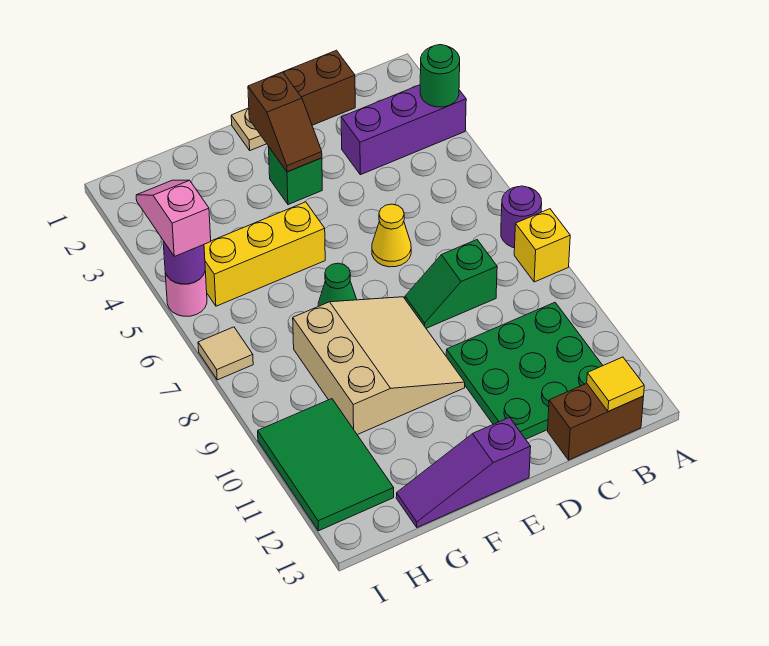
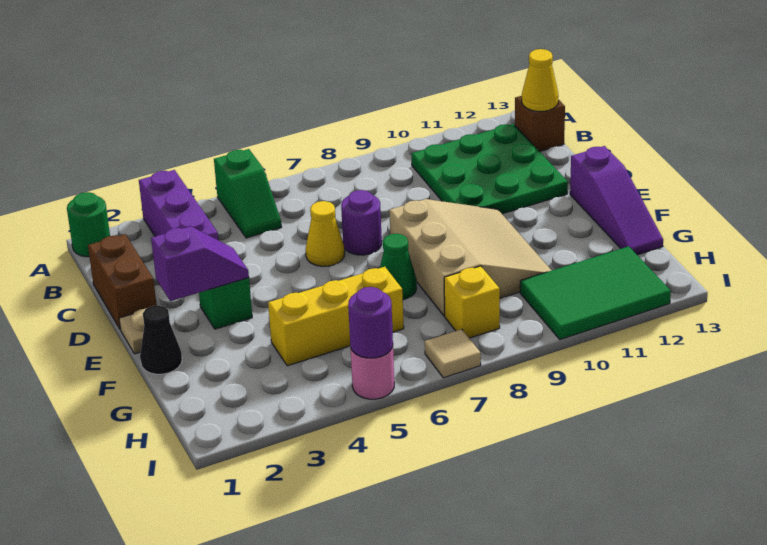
green round brick A3 level 2 -> green round brick A1 level 1
purple round brick A7 level 1 -> purple round brick D7 level 1
yellow brick A8 level 1 -> yellow brick H8 level 1
brown brick B13:C13 level 1 -> brown brick B13 level 1
yellow tile B13 level 2 -> yellow cone B13 level 2
green slope C8:D8 level 1 top C -> green slope A5:B5 level 1 top A
brown slope E2:E3 level 2 top 2 -> purple slope E2:E3 level 2 top 2
tan slope E8:G10 level 1 top G -> tan slope E8:G10 level 1 top 8
none -> black cone F1 level 1
yellow brick F5:H5 level 1 -> yellow brick G4:G6 level 1
pink slope I4:I5 level 3 top 5 -> none

